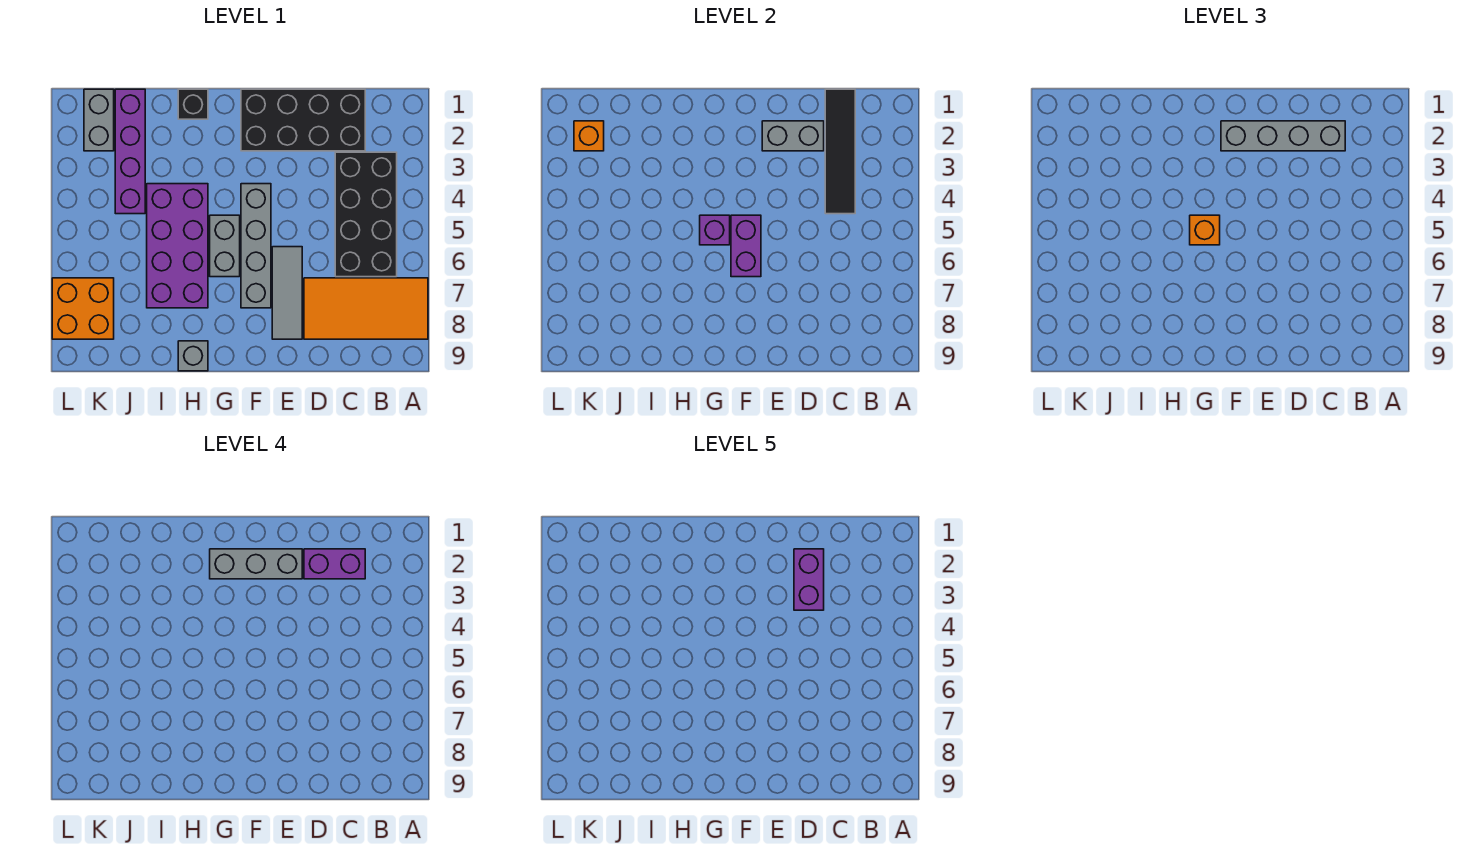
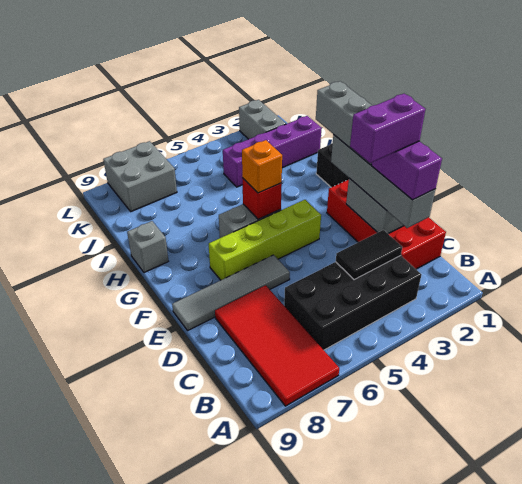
orange tile A7:D8 level 1 -> red tile A7:D8 level 1
black brick C1:F2 level 1 -> red brick C1:F2 level 1
black tile C1:C4 level 2 -> black tile C3:C4 level 2
grey tile E6:E8 level 1 -> grey tile E6:E9 level 1
grey brick F4:F7 level 1 -> lime brick F4:F7 level 1
purple brick F5:F6 level 2 -> none
purple brick G5 level 2 -> red brick G5 level 2
purple brick H4:I7 level 1 -> none
grey brick K1:K2 level 1 -> grey brick K2:L2 level 1
orange brick K2 level 2 -> none
orange brick K7:L8 level 1 -> grey brick K7:L8 level 1

